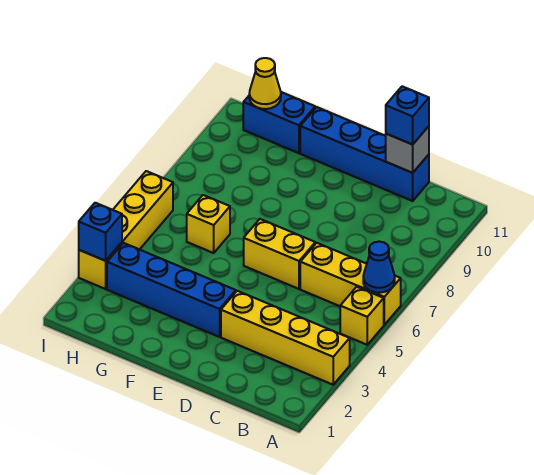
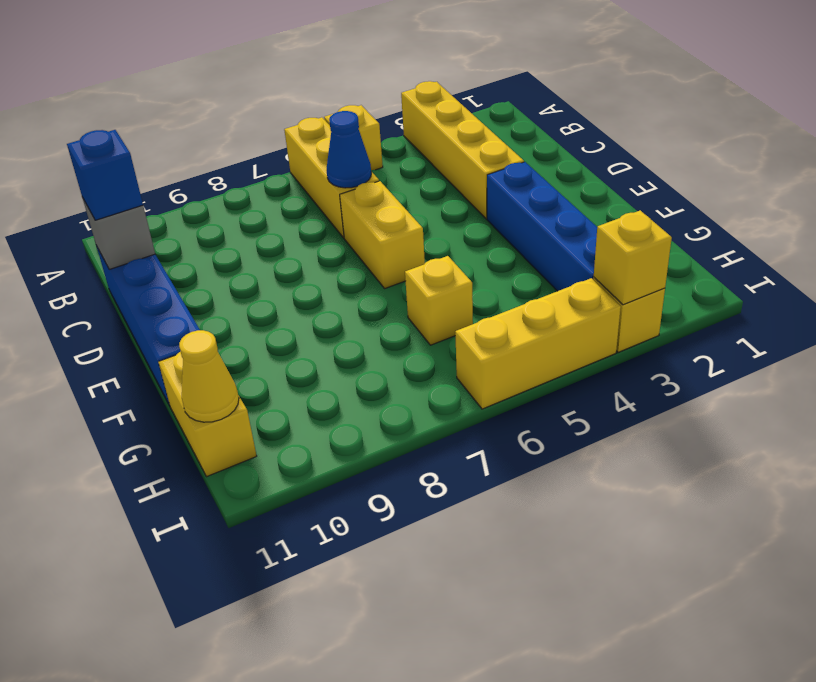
blue cone A6 level 2 -> blue cone C6 level 2
blue brick G11:H11 level 1 -> yellow brick G11:H11 level 1
blue brick I3 level 2 -> yellow brick I3 level 2

